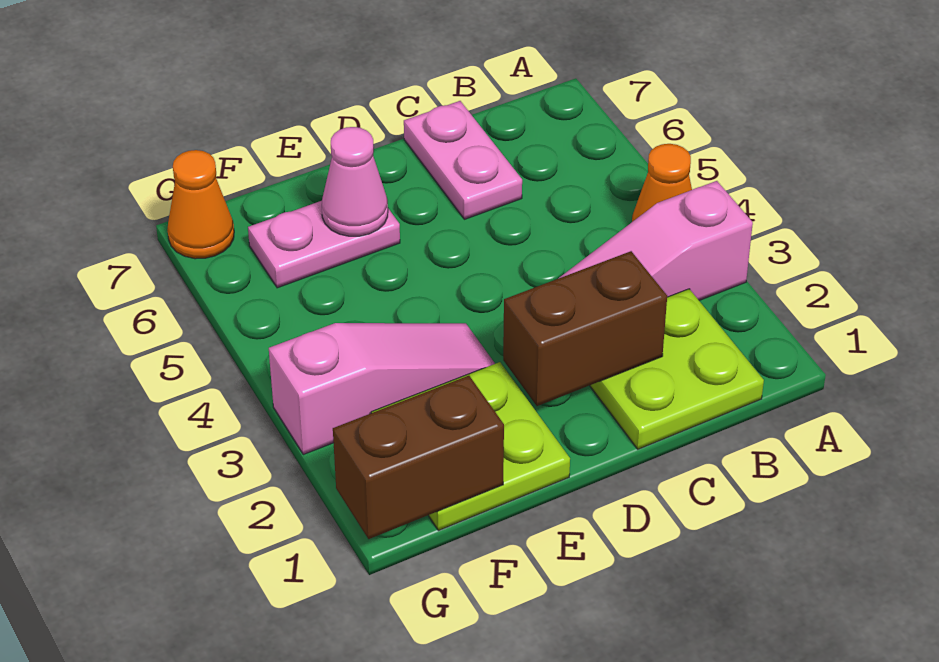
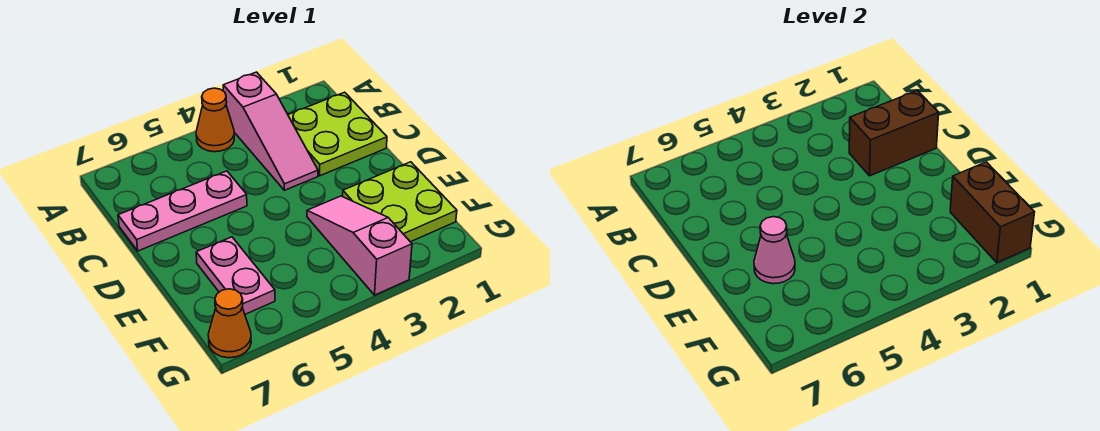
brown brick C2:D2 level 2 -> brown brick C1:C2 level 2
pink plate C6:C7 level 1 -> pink plate C5:C7 level 1

